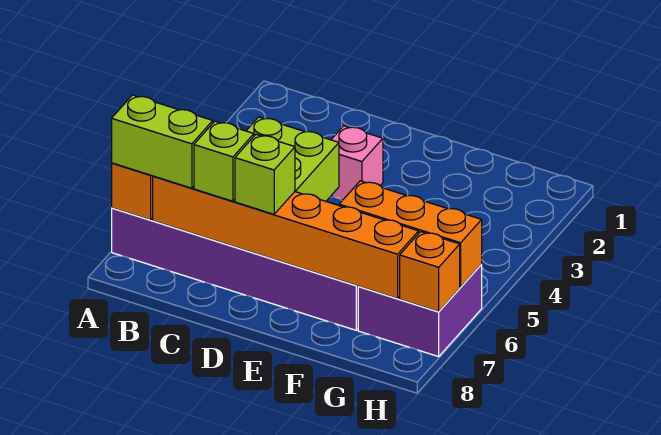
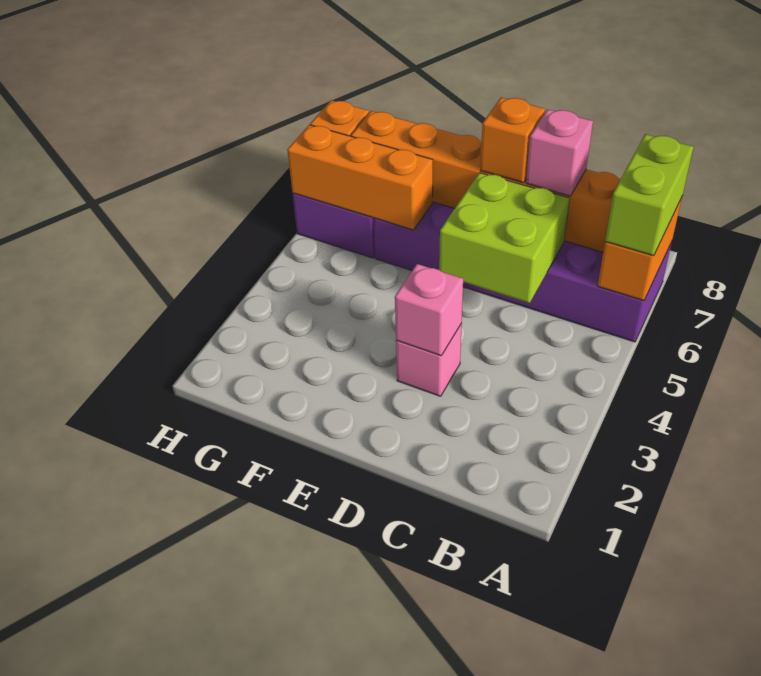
lime brick A7:B7 level 3 -> lime brick A6:A7 level 3
lime brick C7 level 3 -> pink brick C7 level 3
none -> pink brick D3 level 2
lime brick D7 level 3 -> orange brick D7 level 3

